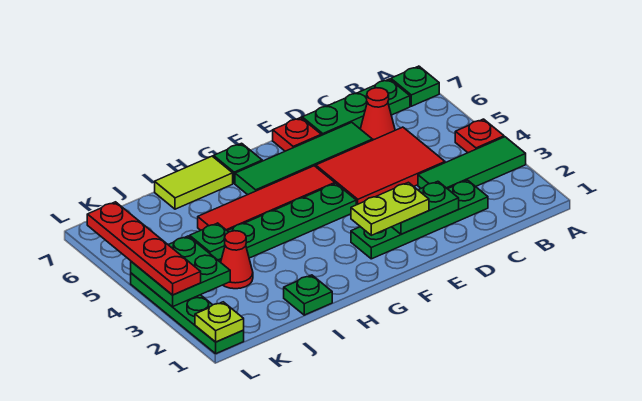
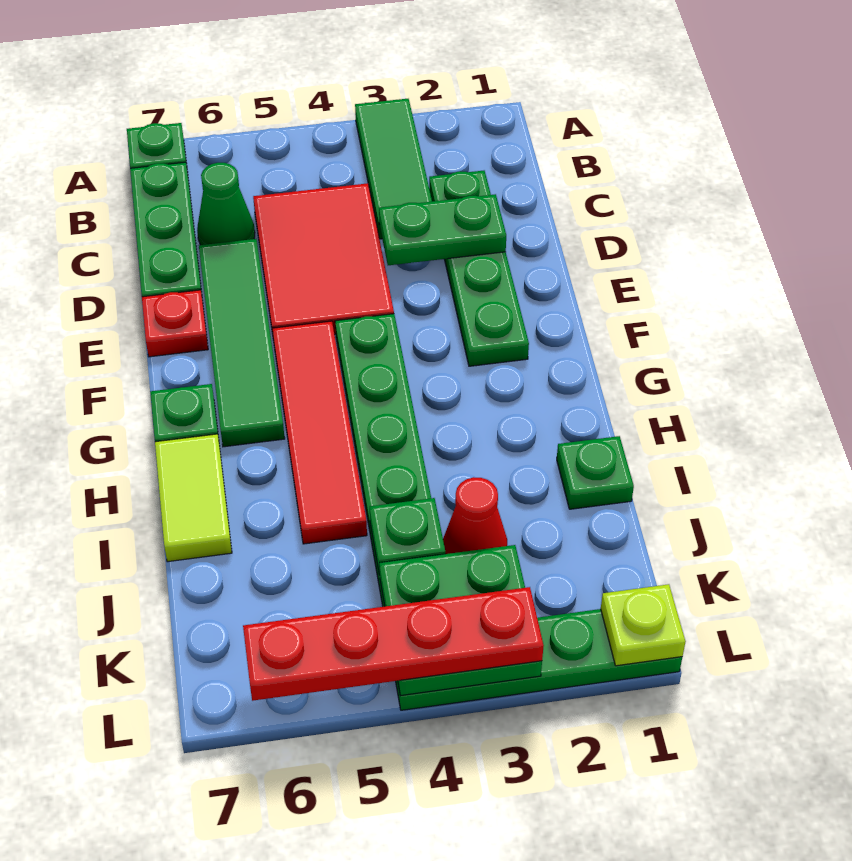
red plate A4 level 1 -> none
red cone C6 level 1 -> green cone C6 level 1
green plate D2:E2 level 2 -> green plate D2:D3 level 2
lime plate E2:F2 level 3 -> none

